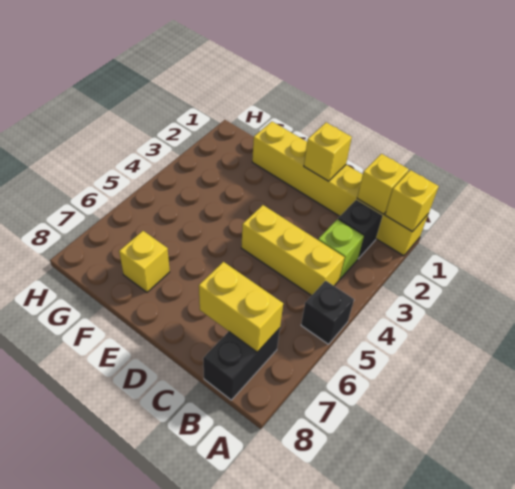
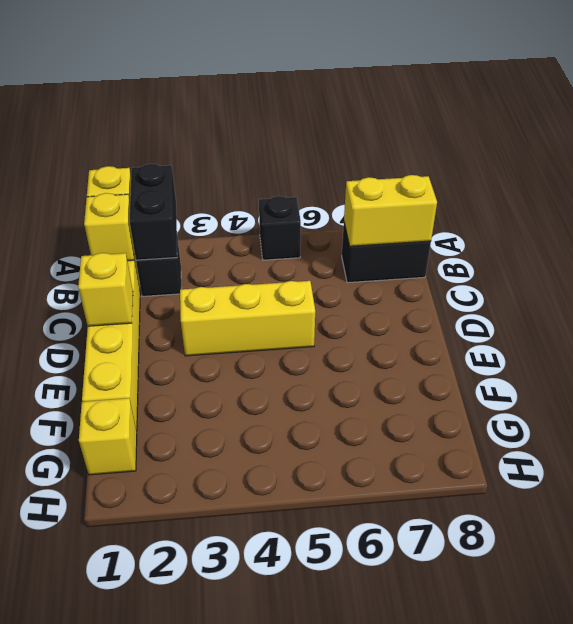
none -> black brick A2:B2 level 2
lime brick B3 level 1 -> none
yellow brick B4:D4 level 1 -> yellow brick D3:D5 level 1
yellow brick B7:C7 level 2 -> yellow brick B7:B8 level 2
yellow brick F7 level 1 -> yellow brick G1 level 1

